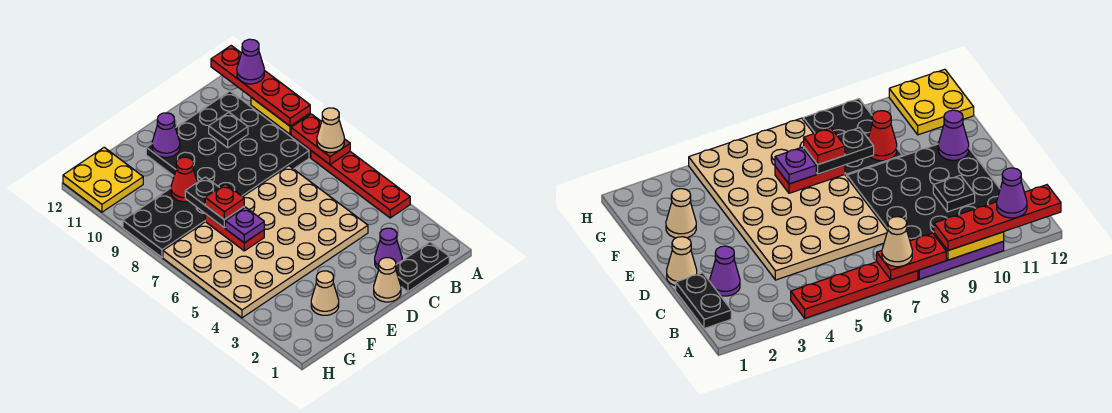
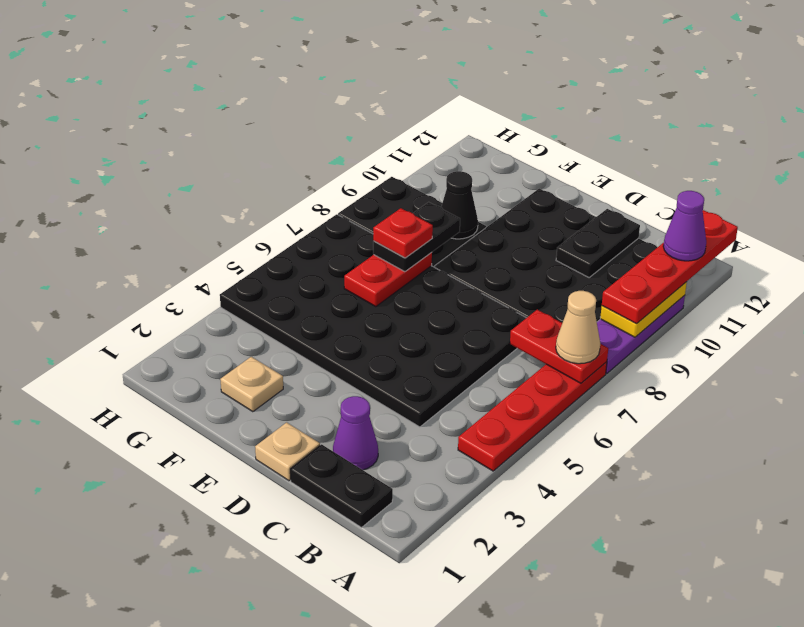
red plate A7:A8 level 2 -> red plate A7:B7 level 2
tan plate C4:H7 level 1 -> black plate C4:H7 level 1
black plate C10 level 2 -> black plate C10:C11 level 2
tan cone D1 level 1 -> tan plate D1 level 1
purple cone E11 level 2 -> none
tan cone F2 level 1 -> tan plate F2 level 1
purple plate F6 level 3 -> none
red cone F9 level 2 -> black cone F9 level 2
yellow plate G11:H12 level 1 -> none

